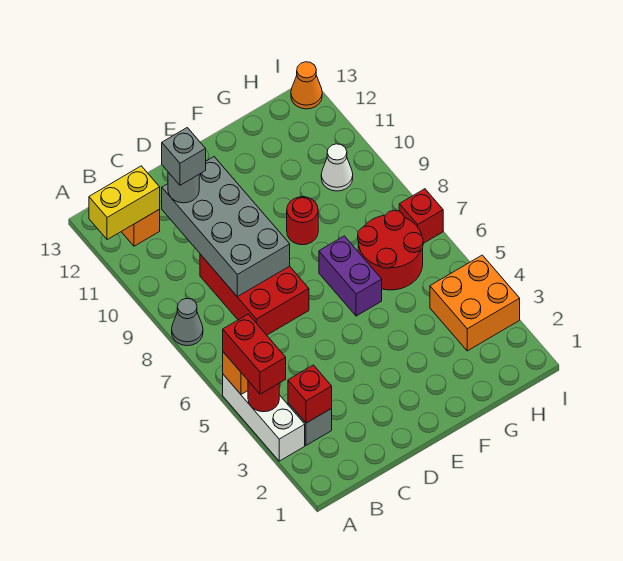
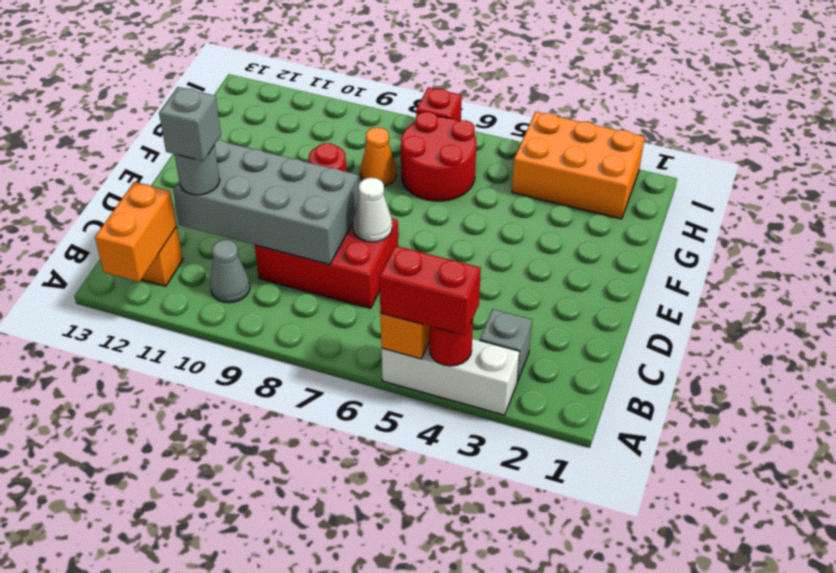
grey cone A8 level 1 -> grey cone B10 level 1
yellow brick A12:B12 level 2 -> orange brick A12:B12 level 2
red brick B3 level 2 -> none
purple brick F6:F7 level 1 -> none
orange brick H3:I4 level 1 -> orange brick H2:I4 level 1
white cone H10 level 1 -> white cone D7 level 2
orange cone I13 level 1 -> orange cone G8 level 1

